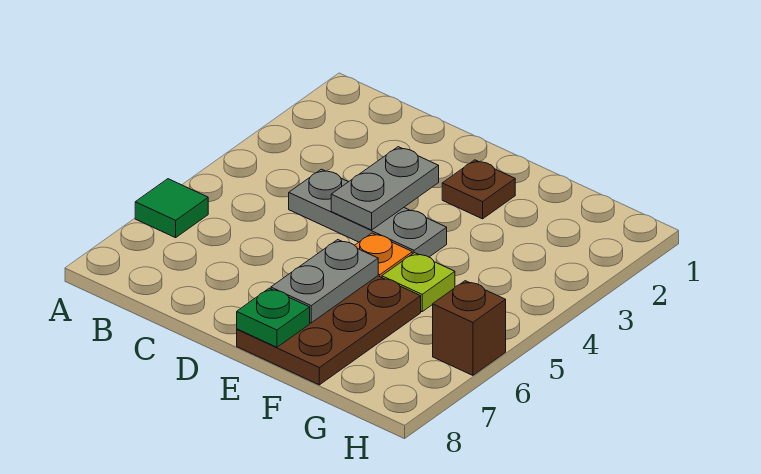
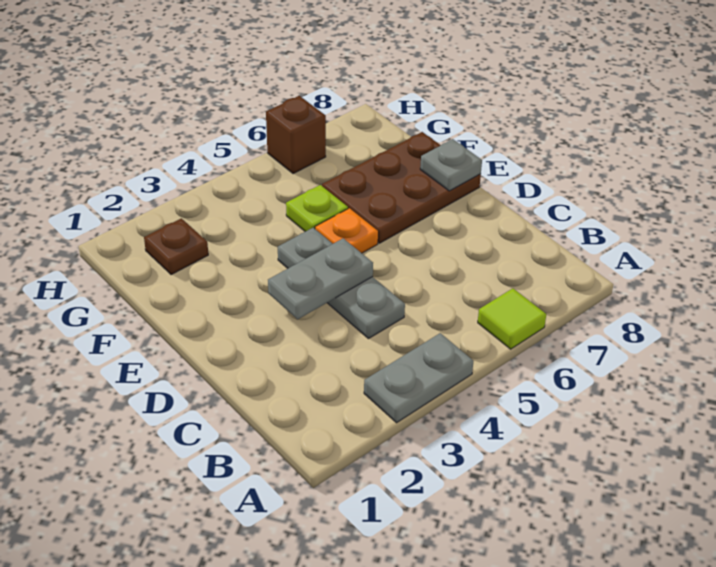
green tile A6 level 1 -> lime tile A6 level 1
brown plate E2 level 1 -> brown plate G2 level 1
grey plate E6:E7 level 2 -> grey plate A3:A4 level 1
green plate E8 level 2 -> grey plate E8 level 2

